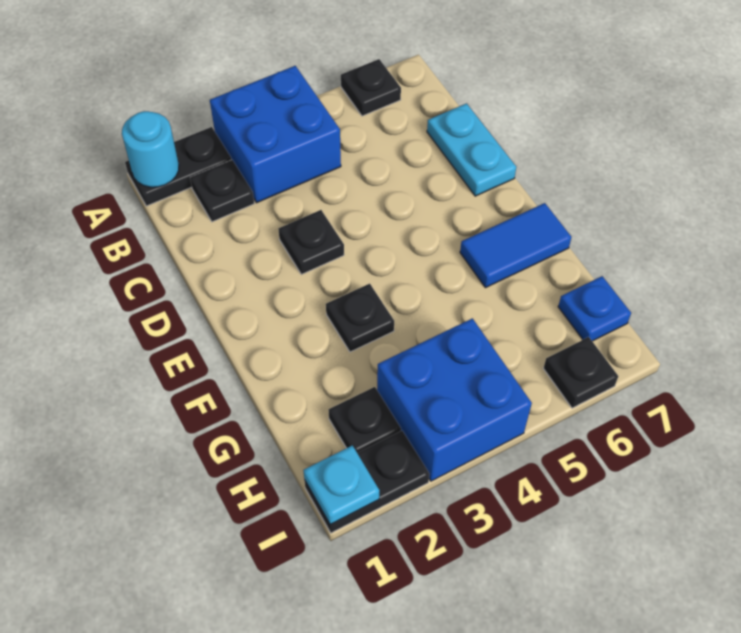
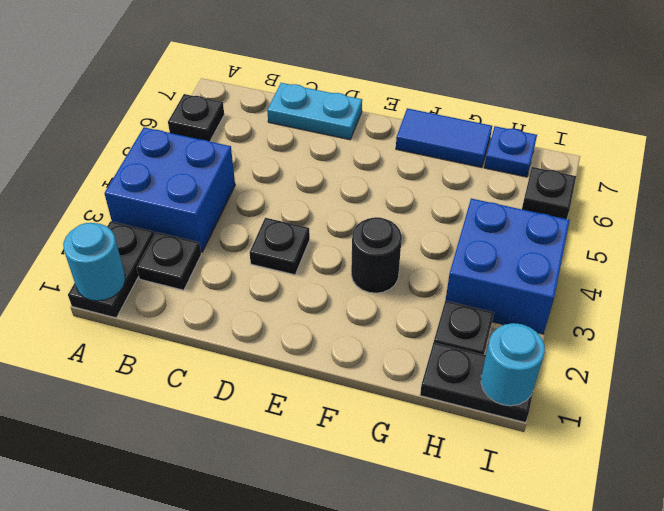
black plate F3 level 1 -> black round brick F3 level 1
blue tile F6:F7 level 1 -> blue tile F7:G7 level 1
black plate I1:I2 level 1 -> black plate H1:I1 level 1
cyan plate I1 level 2 -> cyan round brick I1 level 2

